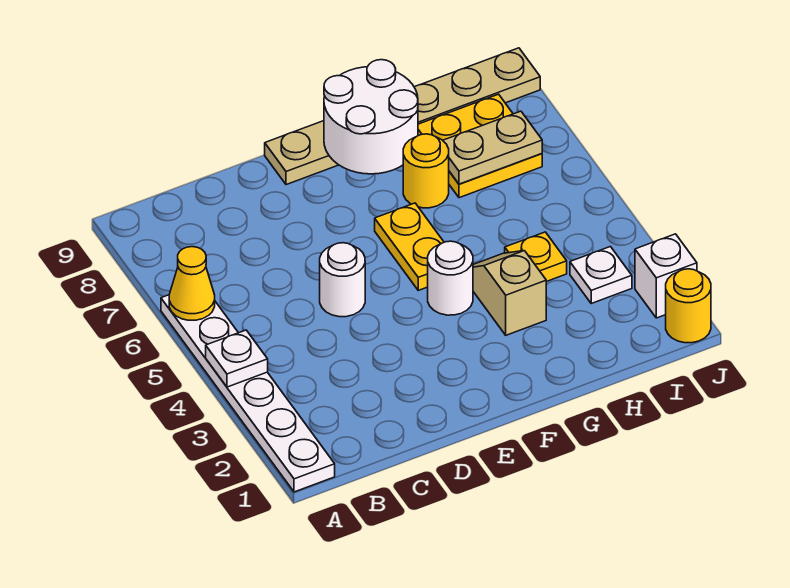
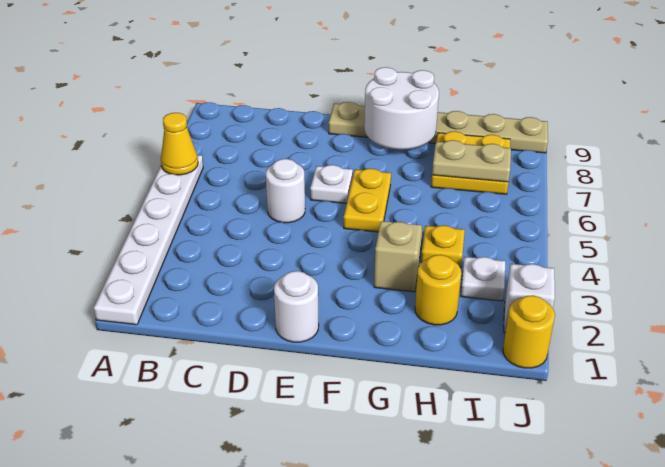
white plate A4 level 2 -> white plate E6 level 1
white round brick F4 level 1 -> white round brick E1 level 1
yellow round brick G7 level 1 -> yellow round brick H2 level 1

